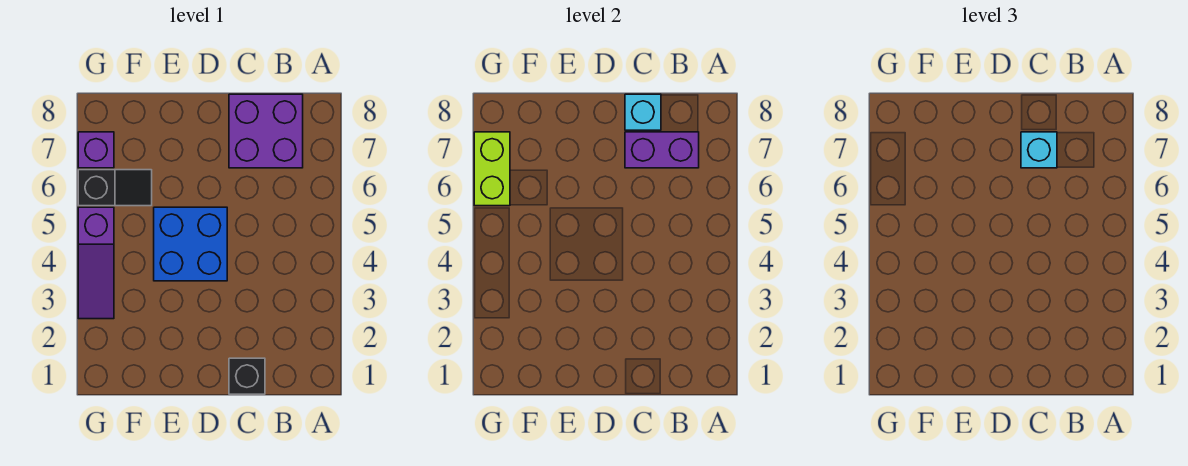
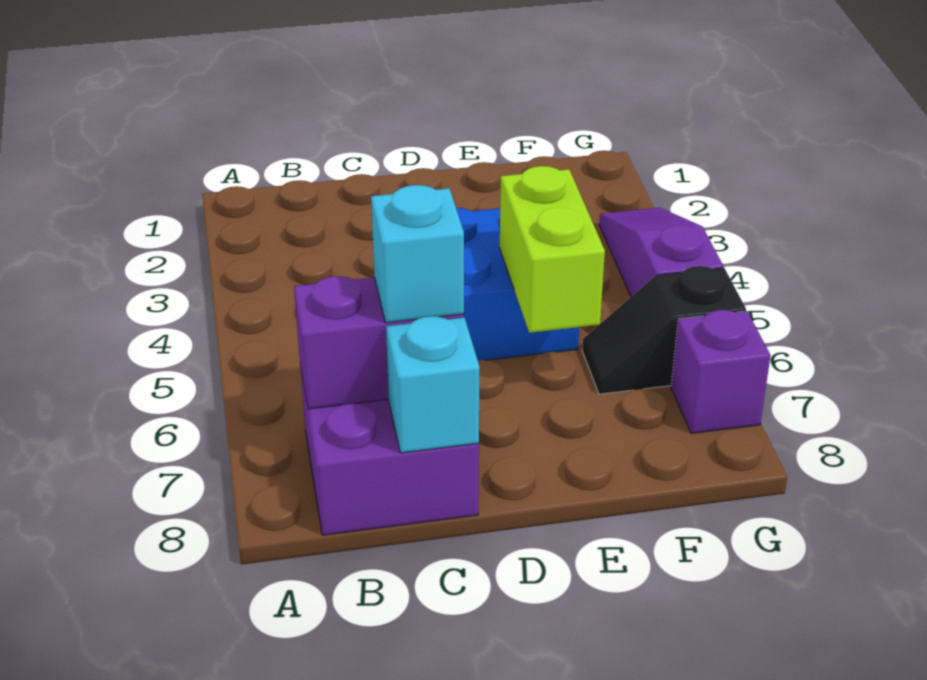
black brick C1 level 1 -> none
lime brick G6:G7 level 2 -> lime brick E5:E6 level 2

